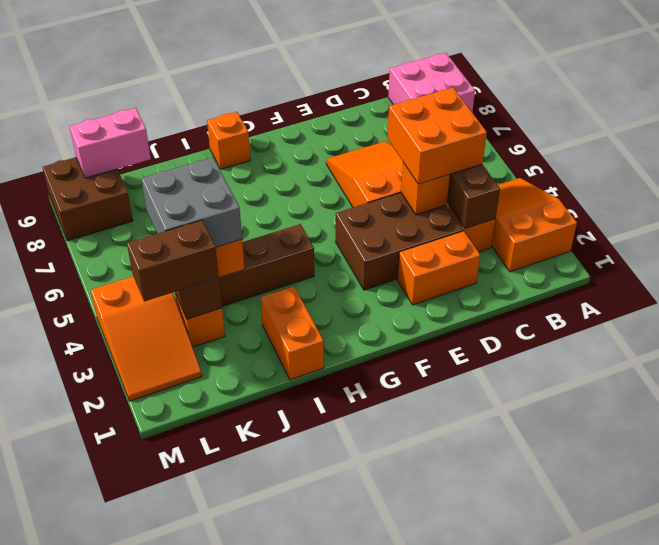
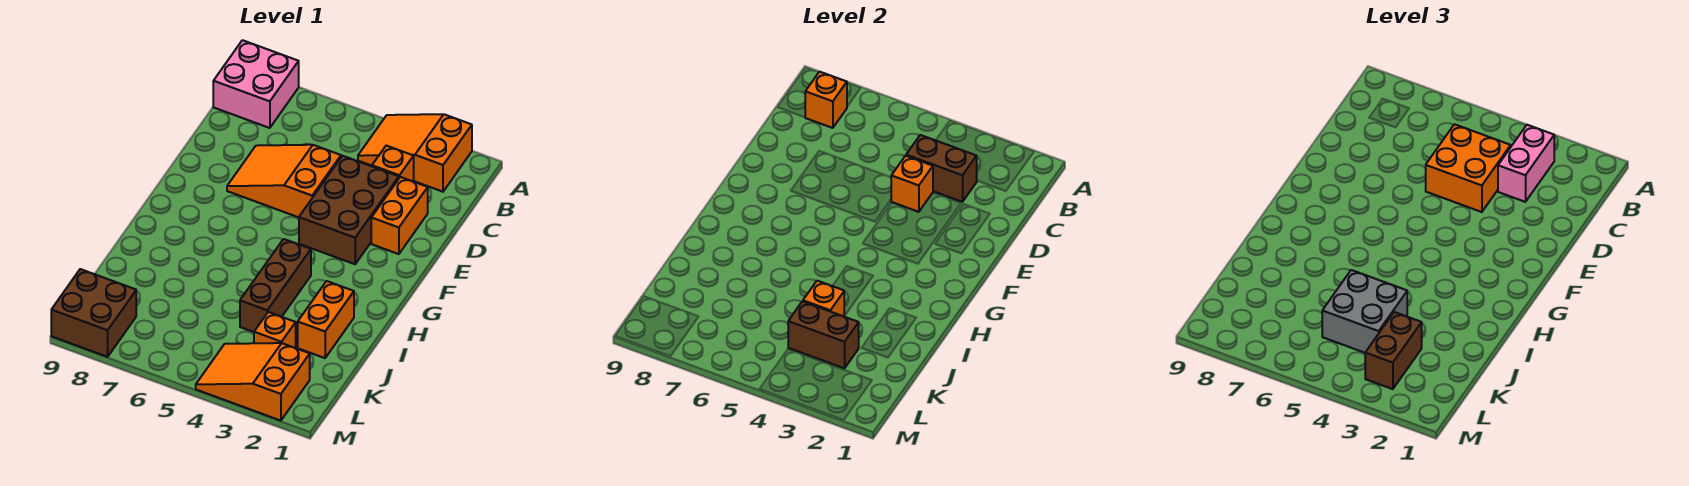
orange brick H9 level 1 -> orange brick B8 level 2
orange brick I1:I2 level 1 -> orange brick I2:J2 level 1
pink brick K9:L9 level 2 -> pink brick B3:C3 level 3
orange slope L2:M4 level 1 top 4 -> orange slope L2:M4 level 1 top 2

